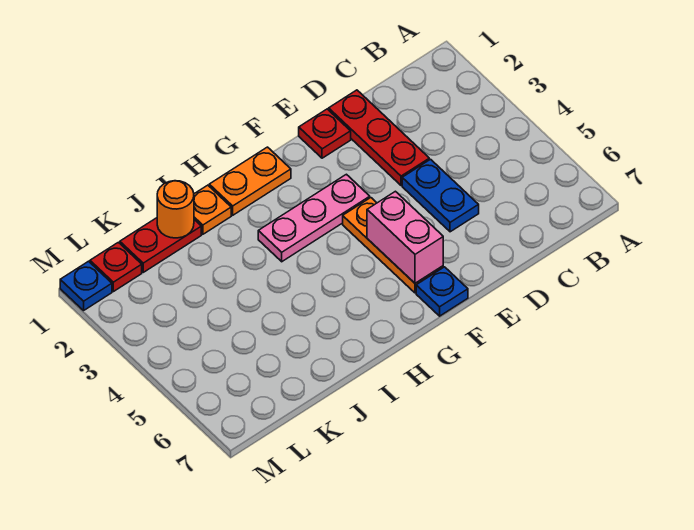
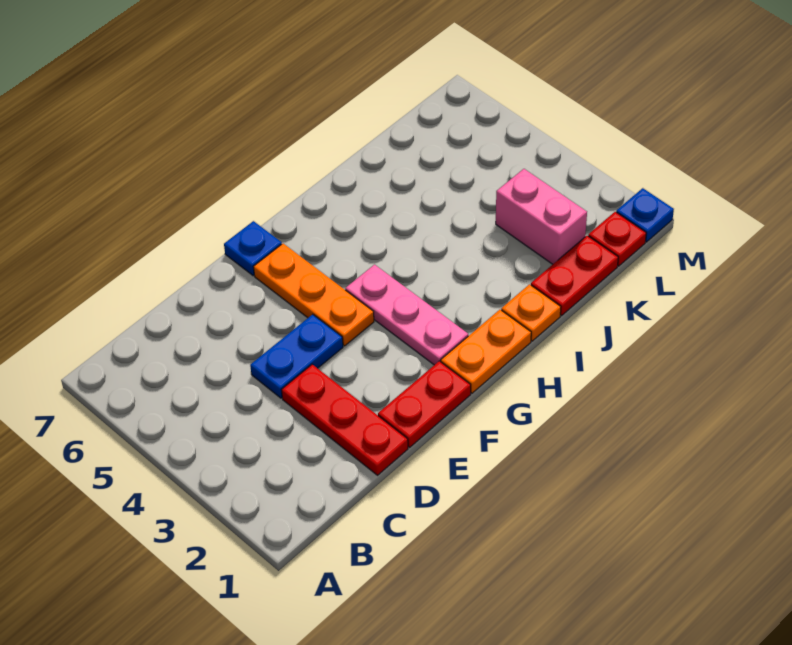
blue plate D4:D5 level 1 -> blue plate D4:E4 level 1
red plate E1 level 1 -> red plate E1:F1 level 1
pink plate F3:H3 level 1 -> pink plate G2:G4 level 1
pink brick F5:F6 level 2 -> pink brick K2:K3 level 1
orange round brick J1 level 2 -> none

